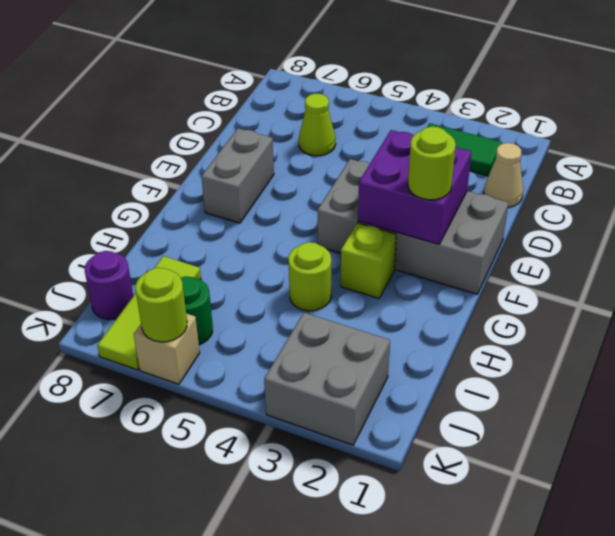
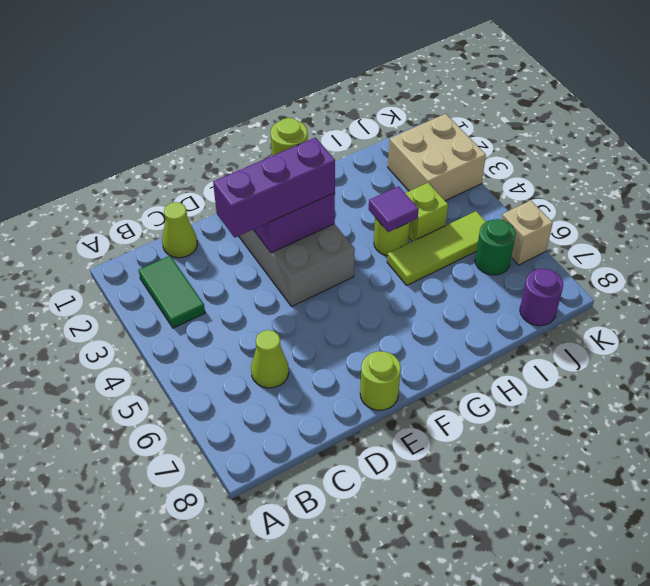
tan cone C1 level 1 -> lime cone C1 level 1
none -> purple brick D3:F3 level 3
grey brick E7:F7 level 1 -> none
lime brick G3 level 1 -> lime brick I4 level 1
none -> purple tile H4 level 2
lime tile I7:K7 level 1 -> lime tile H5:J5 level 1
grey brick J2:K3 level 1 -> tan brick J2:K3 level 1
lime round brick K6 level 2 -> lime round brick E8 level 1

